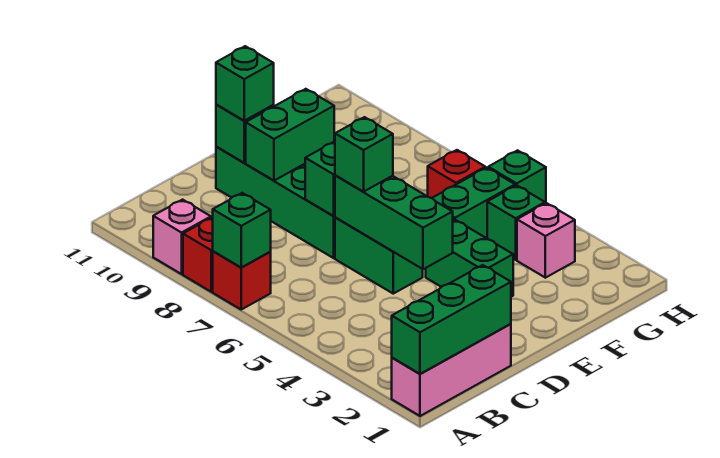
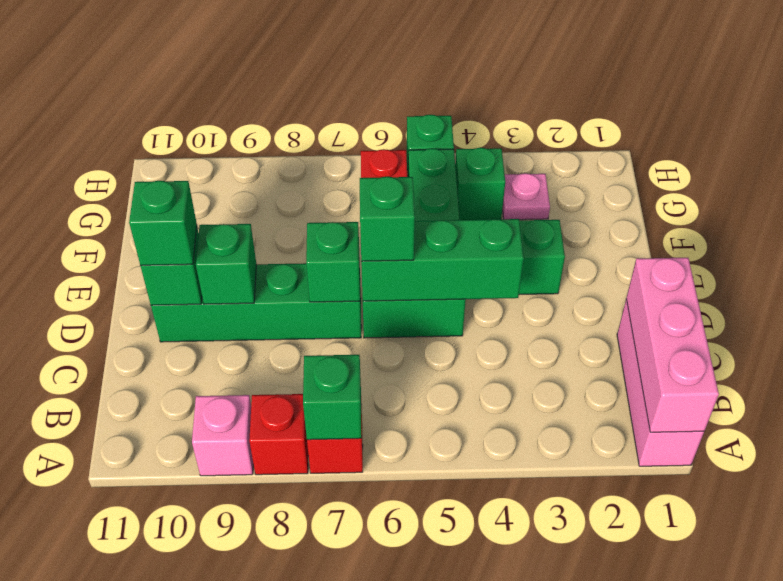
green brick A1:C1 level 2 -> pink brick A1:C1 level 2
green brick D9:E9 level 2 -> green brick D9 level 2
pink brick G3 level 1 -> pink plate G3 level 1

